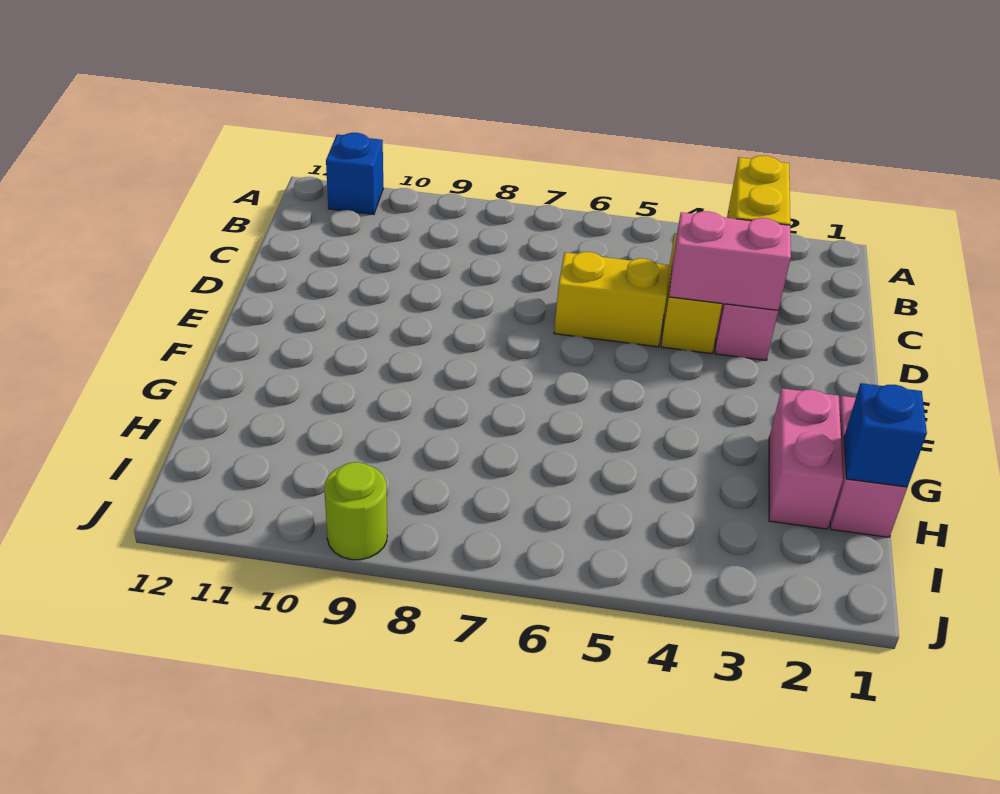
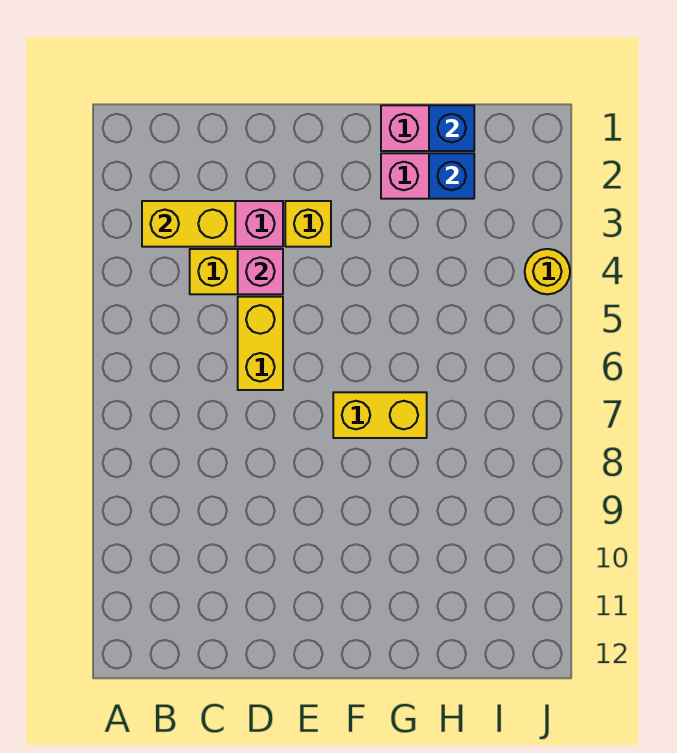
blue brick A11 level 1 -> blue brick H2 level 2
pink brick D3:D4 level 2 -> pink brick D4 level 2
none -> yellow brick E3 level 1
none -> yellow brick F7:G7 level 1
none -> yellow round brick J4 level 1
lime round brick J9 level 1 -> none

